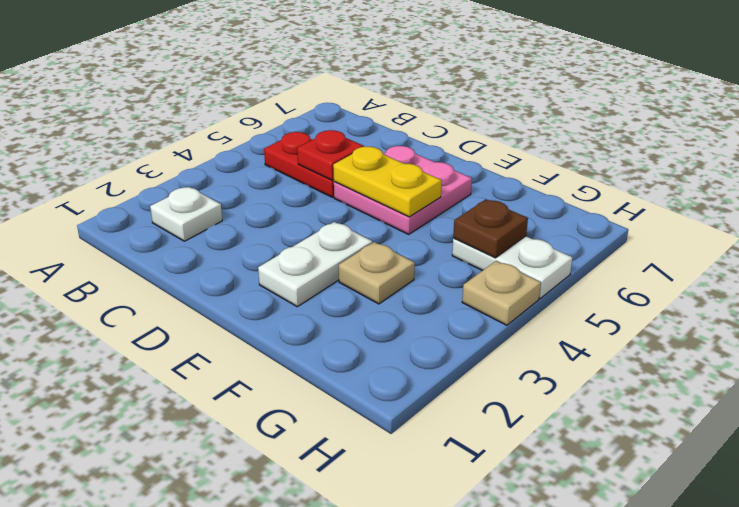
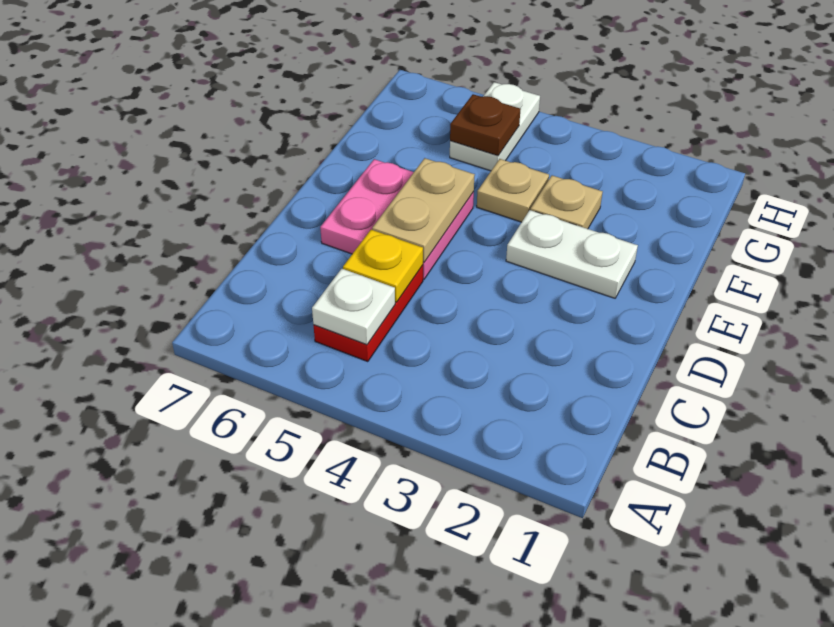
white plate B2 level 1 -> white plate B5 level 2
red plate C5 level 2 -> yellow plate C5 level 2
yellow plate D5:E5 level 2 -> tan plate D5:E5 level 2
tan plate H4 level 1 -> tan plate F4 level 1

